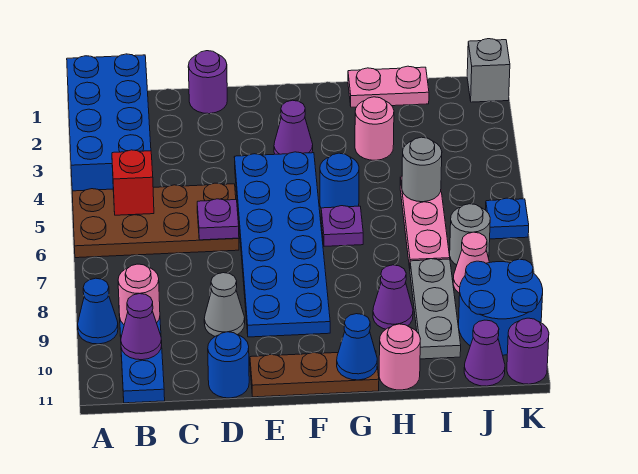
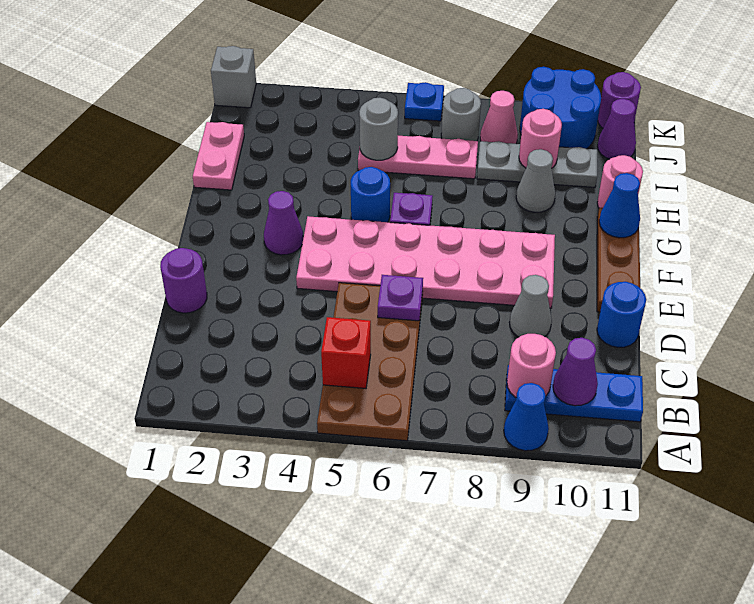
blue brick A1:B4 level 1 -> none
blue plate E4:F9 level 1 -> pink plate E4:F9 level 1
pink round brick H3 level 1 -> pink round brick I9 level 2
purple cone H9 level 1 -> grey cone H9 level 1

